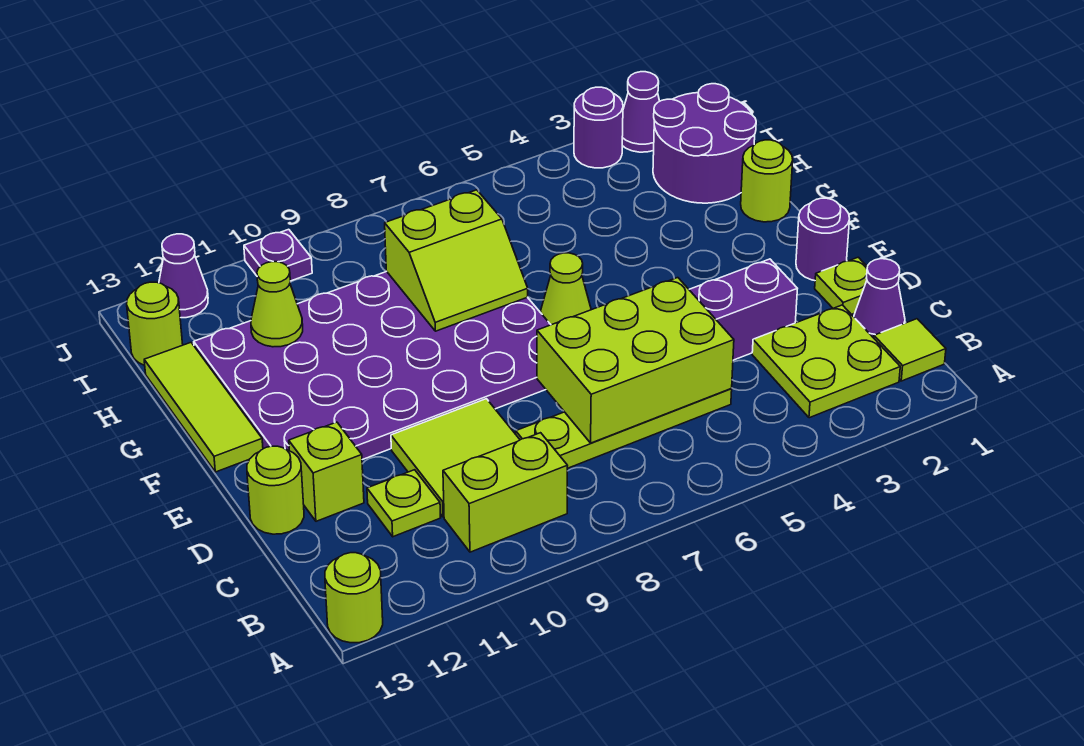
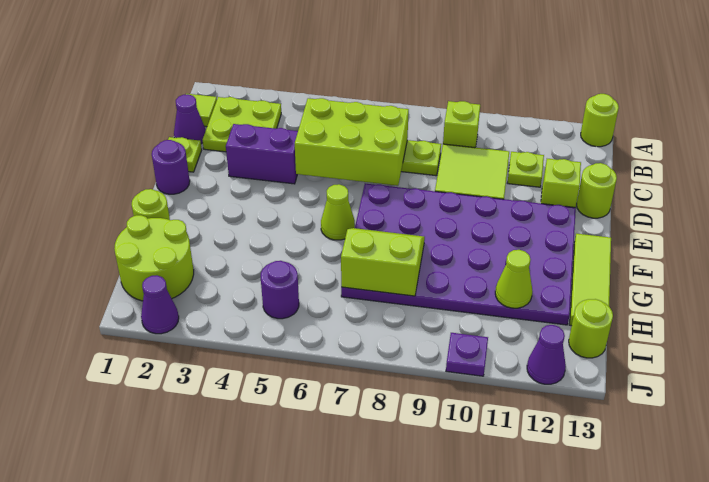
lime brick B9:B10 level 1 -> lime brick B9 level 1
purple round brick H1:I2 level 1 -> lime round brick H1:I2 level 1
purple round brick J3 level 1 -> purple round brick I5 level 1

